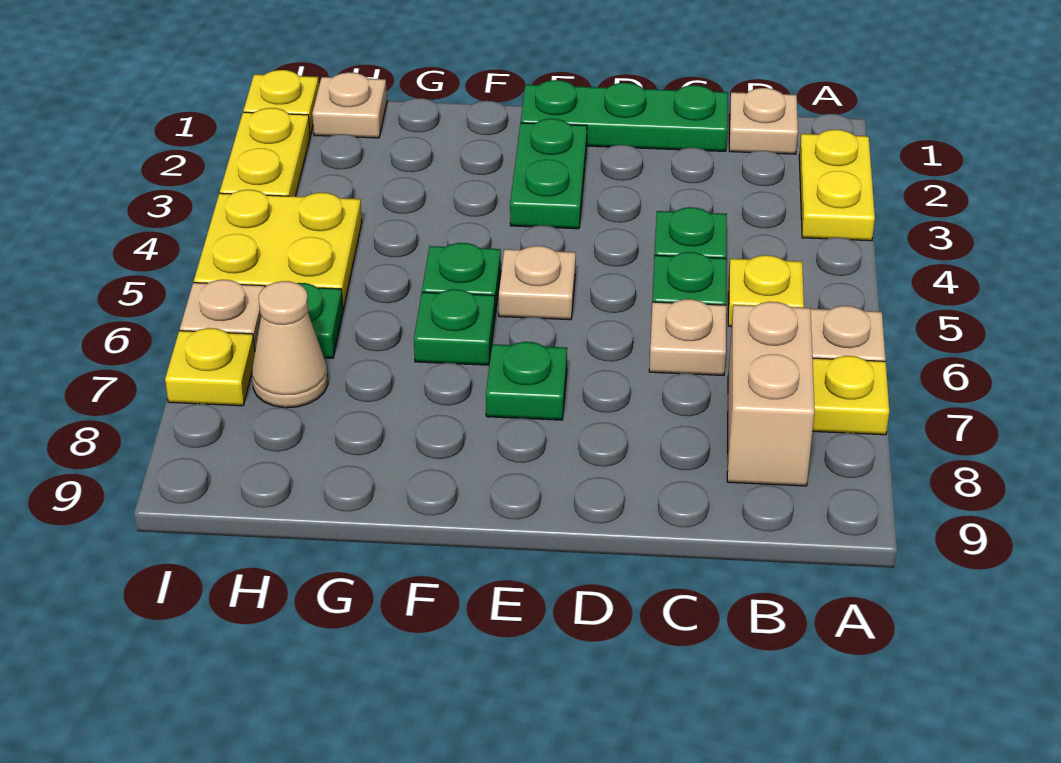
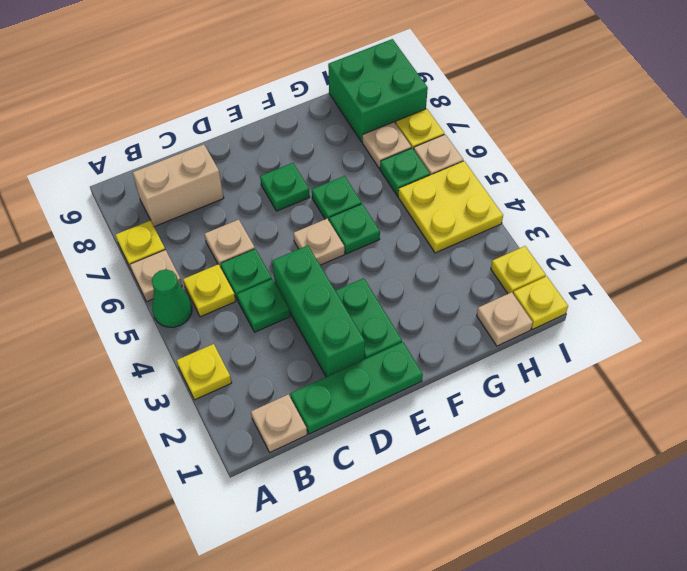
yellow plate A2:A3 level 1 -> yellow plate A3 level 1
none -> green cone A5 level 1
tan brick B7:B8 level 1 -> tan brick B8:C8 level 1
none -> green brick D2:D4 level 1
tan cone H7 level 1 -> tan plate H7 level 1
none -> green brick H8:I9 level 1
yellow plate I2:I3 level 1 -> yellow plate I2 level 1

